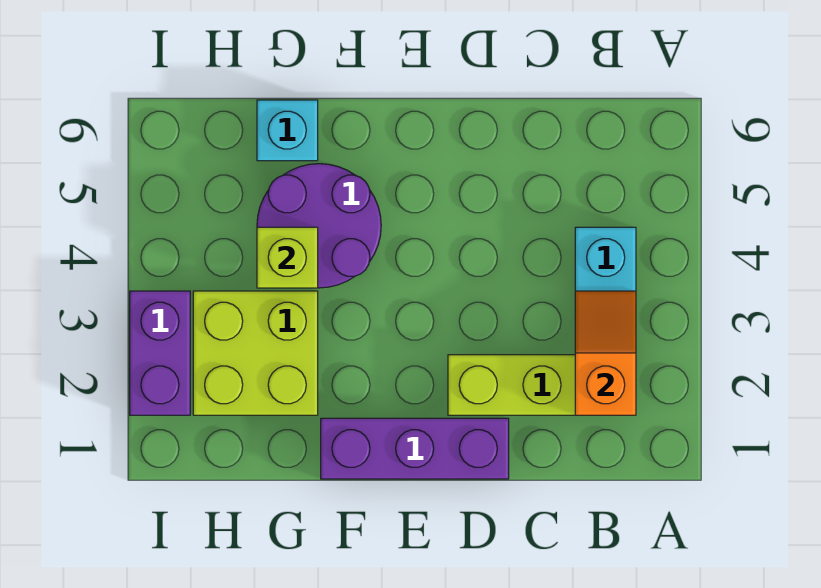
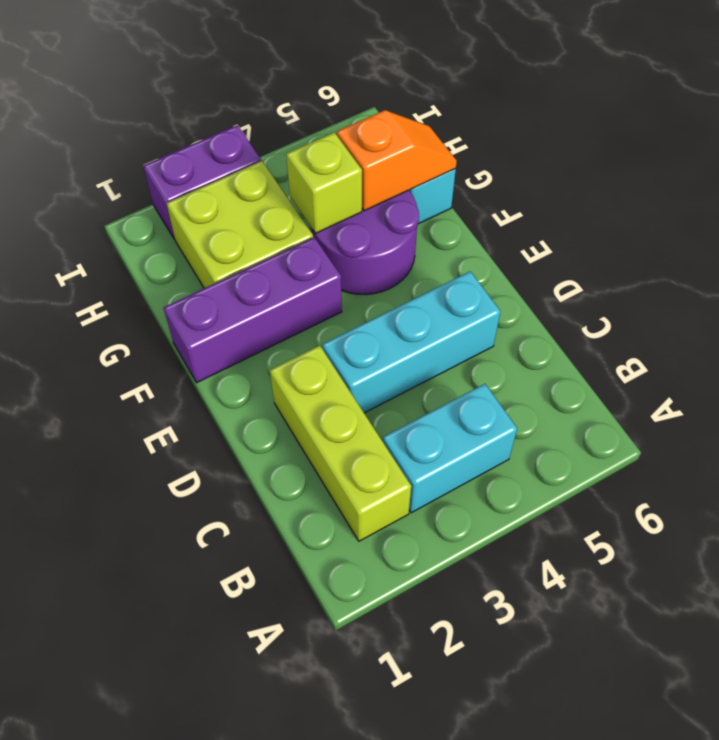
orange slope B2:B3 level 2 top 2 -> orange slope G5:G6 level 2 top 5
purple brick D1:F1 level 1 -> purple brick F1:F3 level 1
none -> cyan brick D3:D5 level 1

